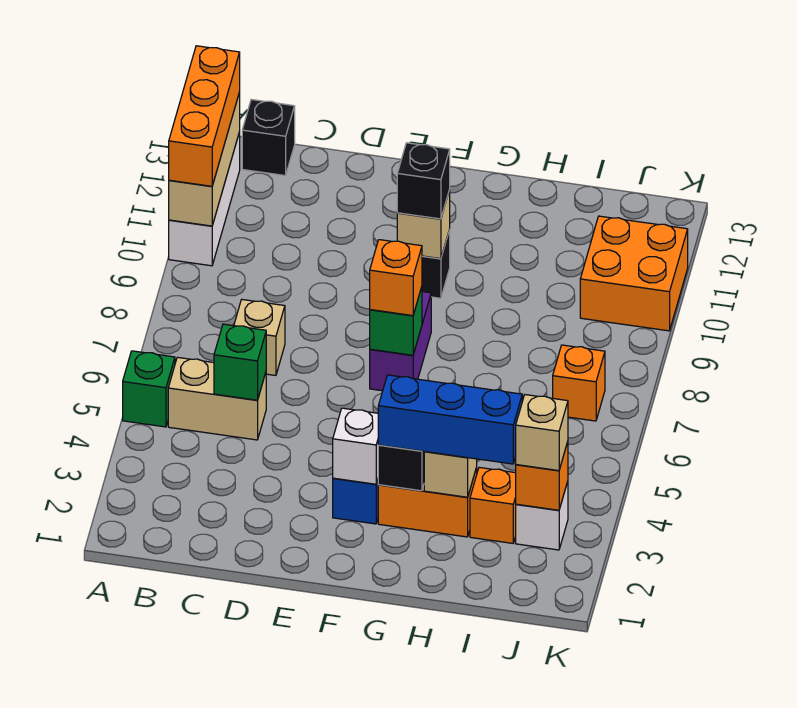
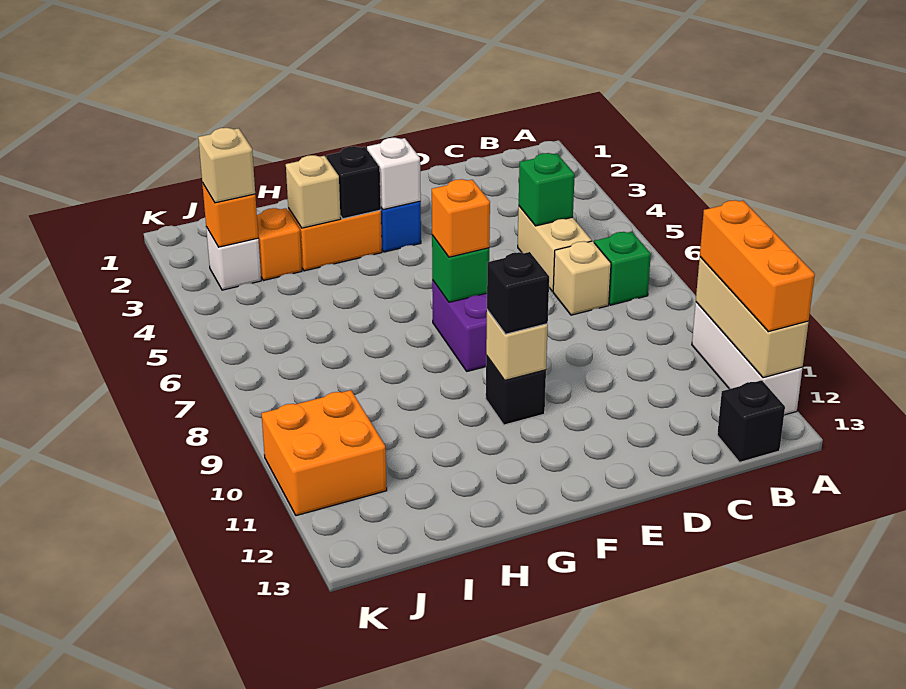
green brick A5 level 1 -> green brick B7 level 1
tan brick B5:C5 level 1 -> tan brick C5:C6 level 1
blue brick G3:I3 level 3 -> none
orange brick J7 level 1 -> none

